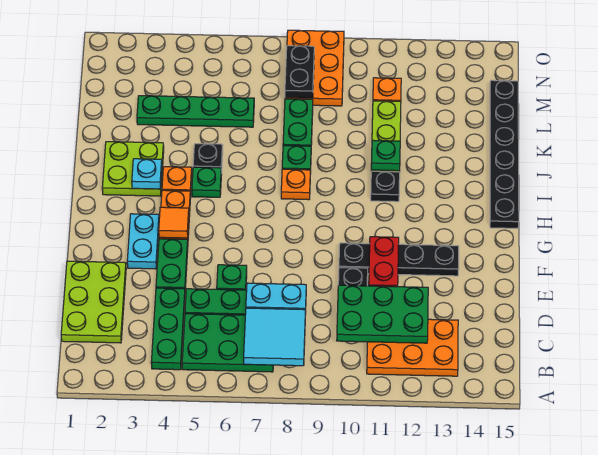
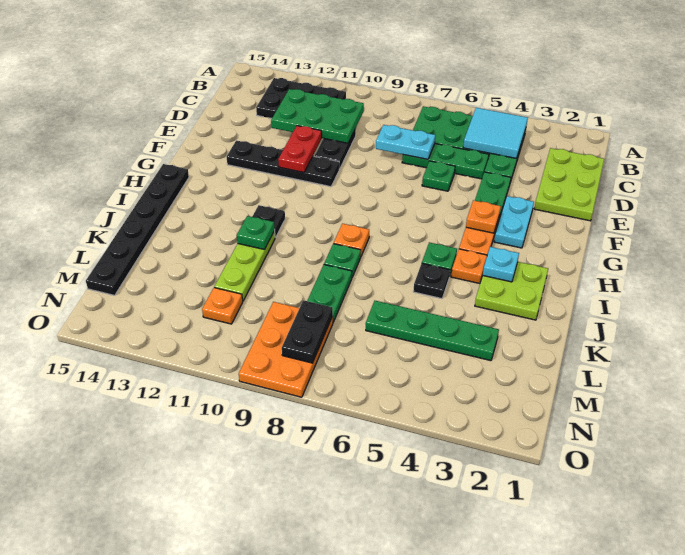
cyan tile B7:C8 level 2 -> cyan tile B4:C5 level 2
orange plate B11:C13 level 1 -> black plate B11:C13 level 1
orange tile G4 level 2 -> orange plate G4 level 2

